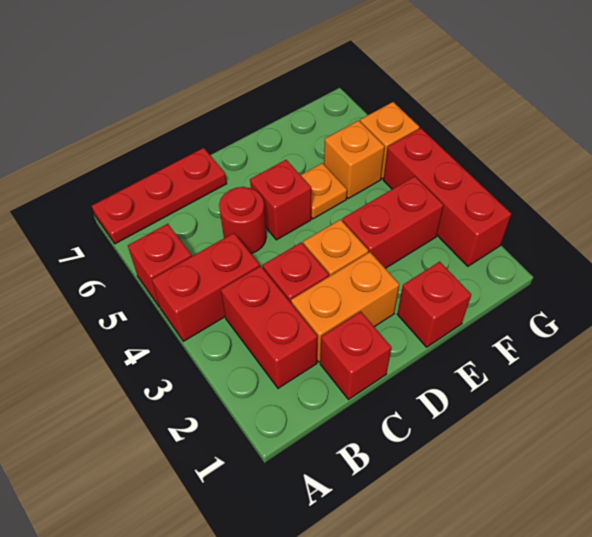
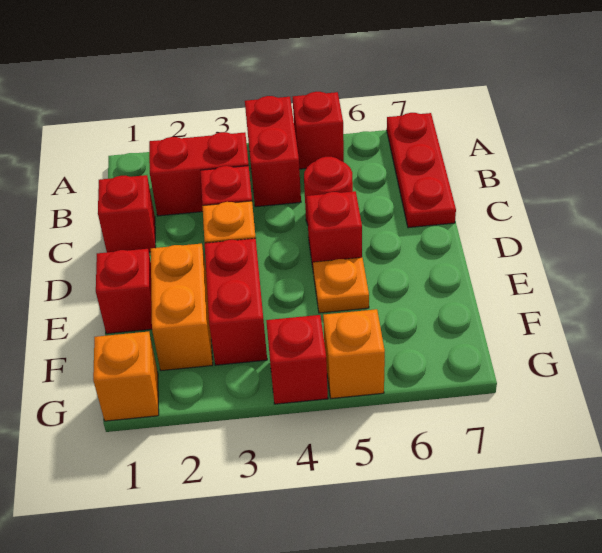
orange brick C2:D2 level 1 -> orange brick E2:F2 level 1
orange brick F5 level 1 -> orange brick G1 level 1
red brick G2:G4 level 1 -> red brick G4 level 1

